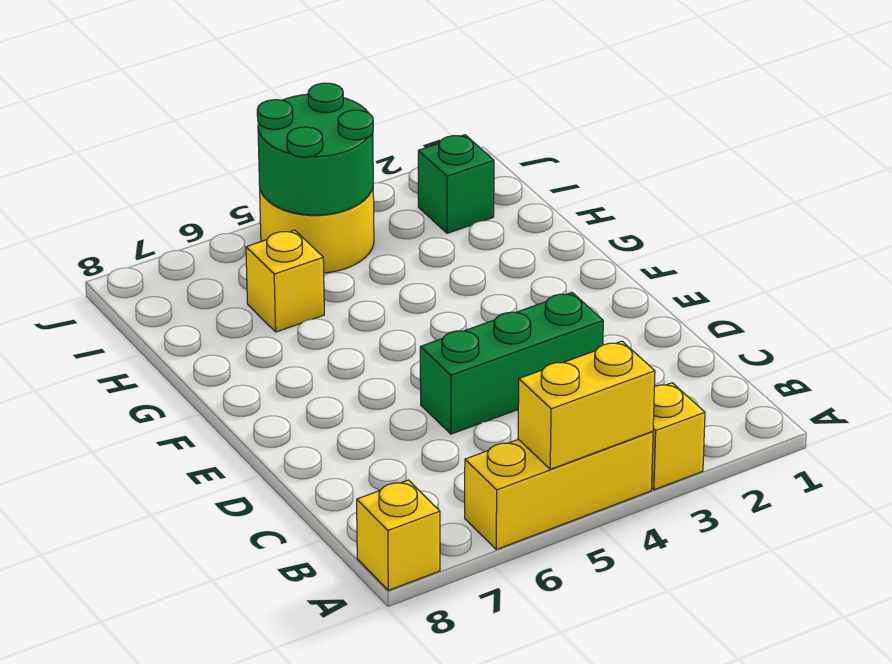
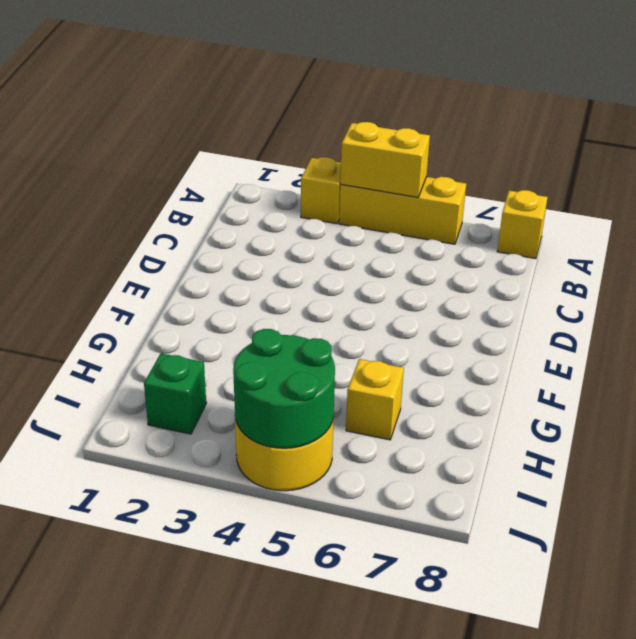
green brick D3:D5 level 1 -> none

